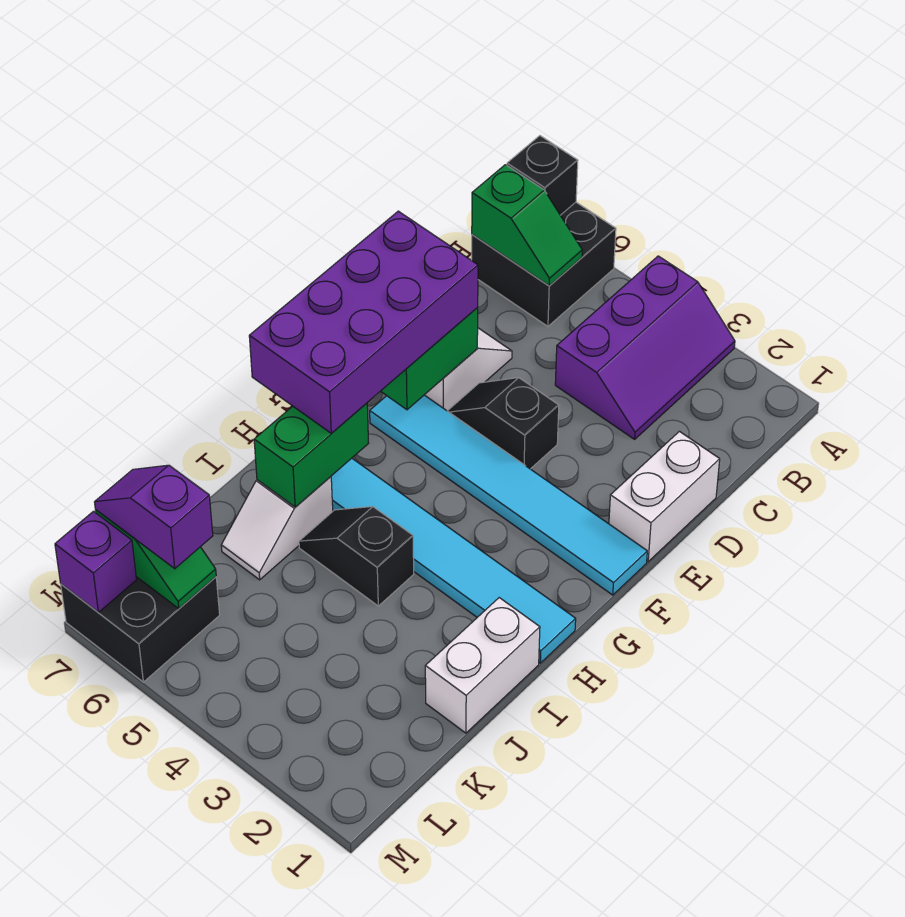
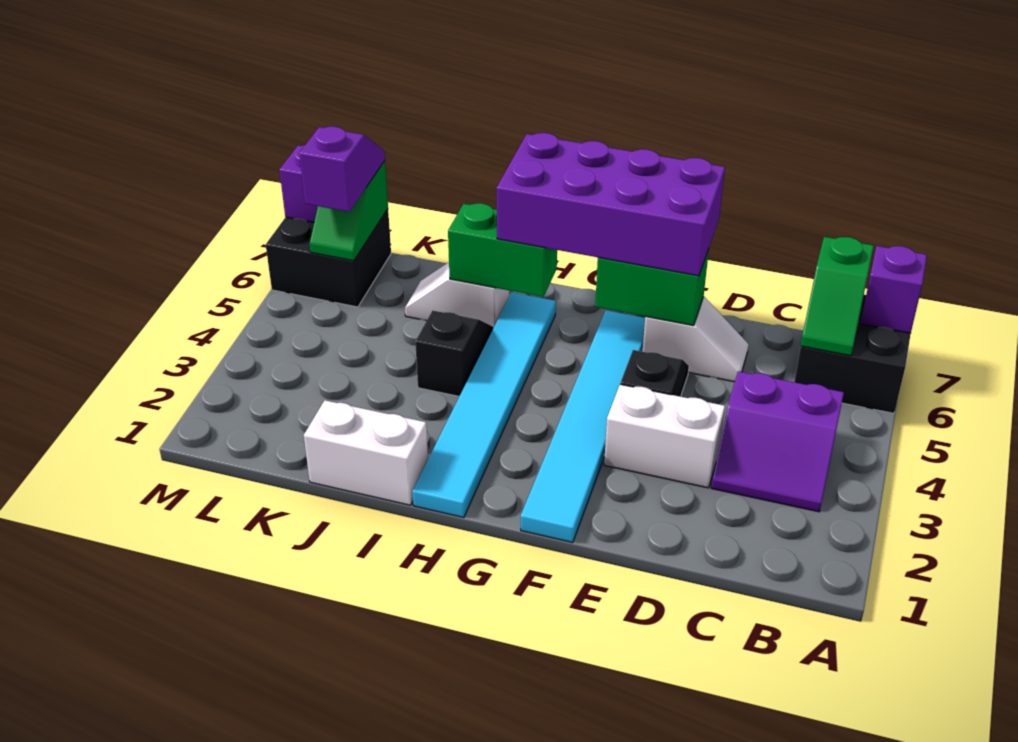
purple slope A3:C4 level 1 top 4 -> purple slope B3:C4 level 1 top 4
black brick A7 level 2 -> purple brick A7 level 2
white brick D1:E1 level 1 -> white brick D3:E3 level 1

